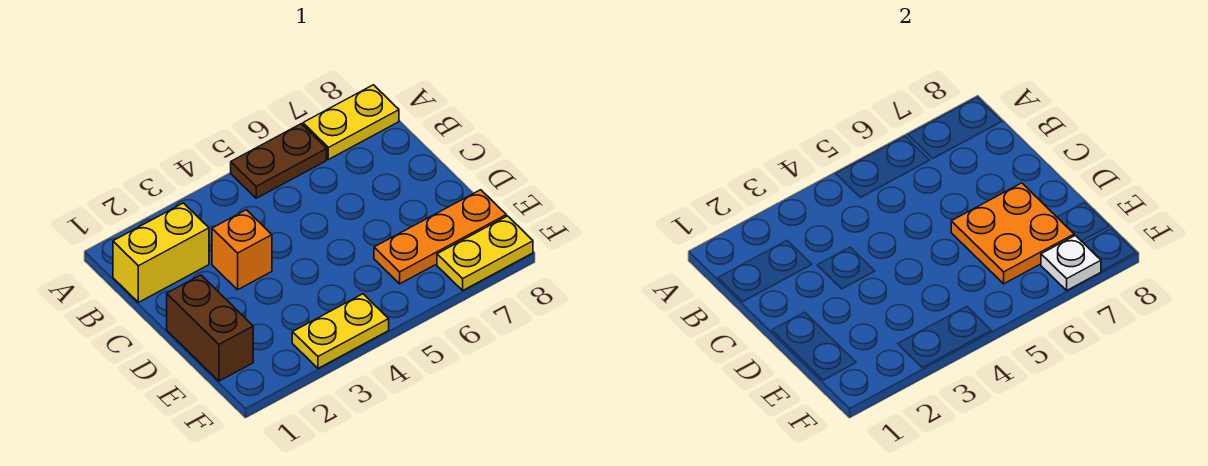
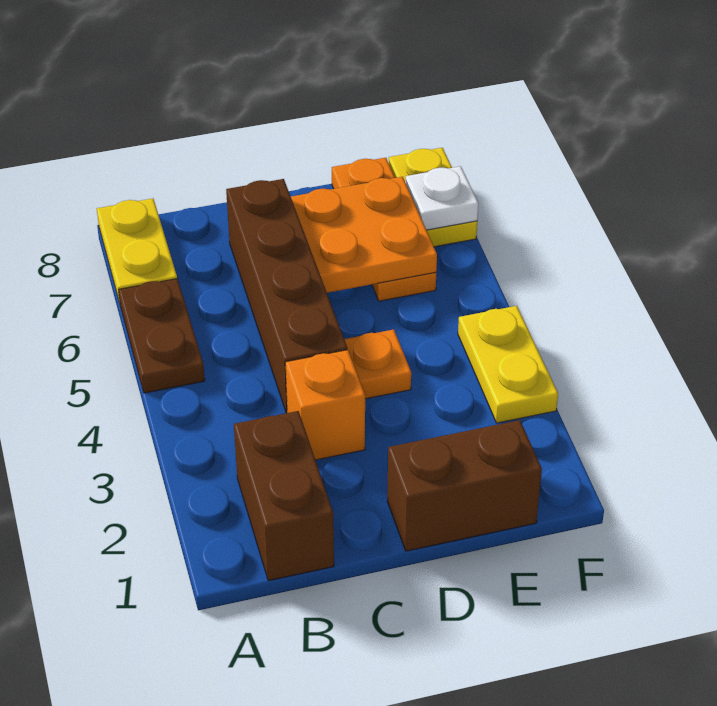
yellow brick B1:B2 level 1 -> brown brick B1:B2 level 1
none -> brown brick C4:C7 level 1
none -> orange plate D4 level 1

